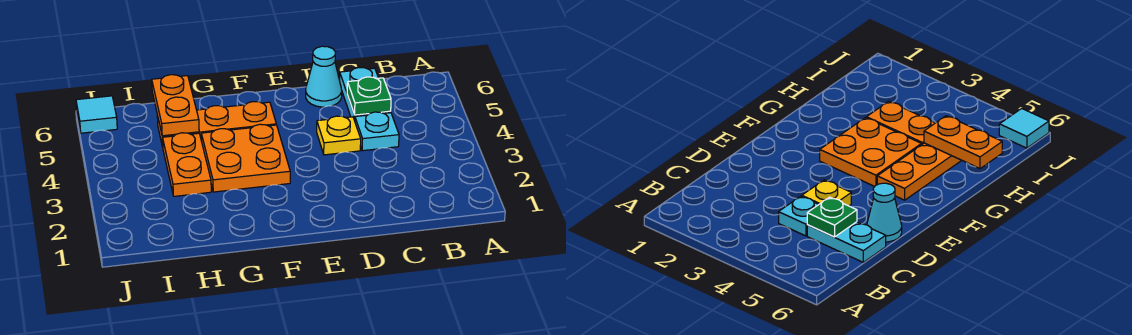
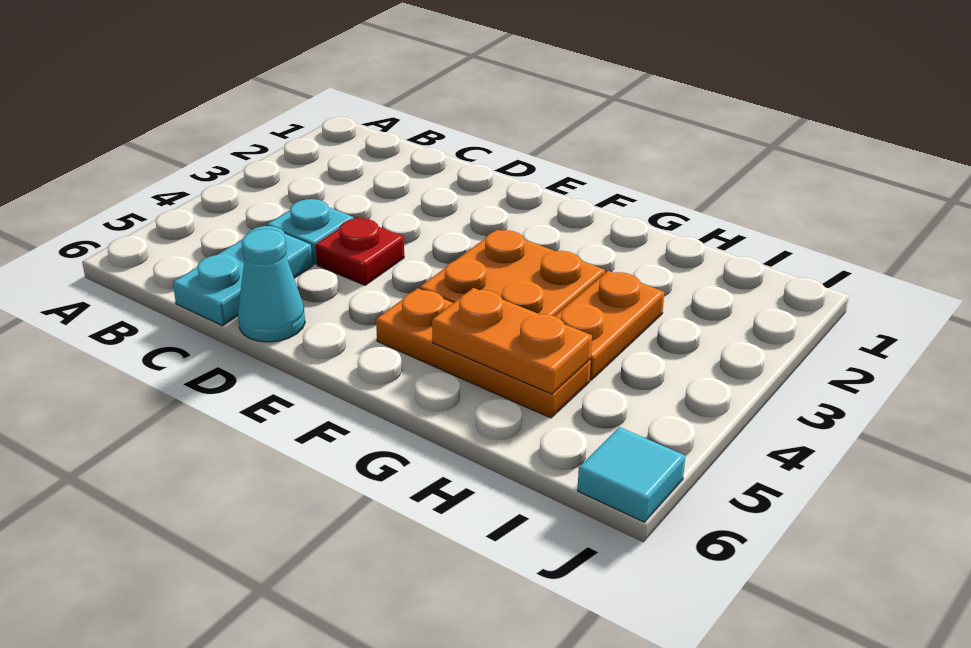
green plate C5 level 2 -> none
yellow plate D4 level 1 -> red plate D4 level 1
orange plate H5:H6 level 2 -> orange plate G5:H5 level 2

